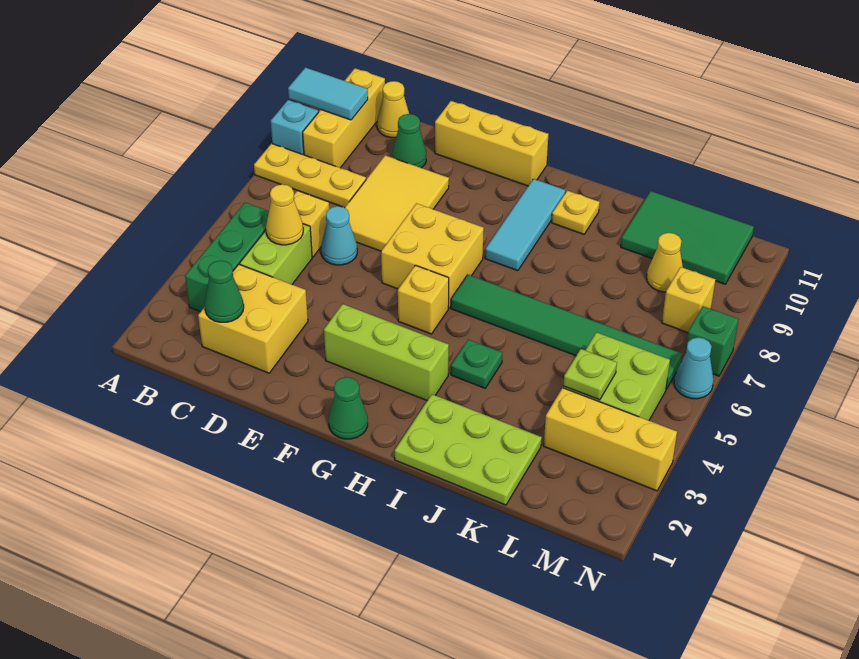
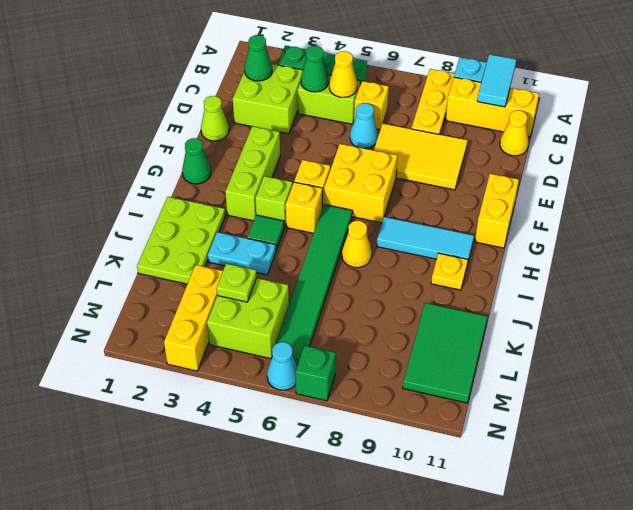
yellow brick C2:D3 level 1 -> lime brick C2:D3 level 1
green cone D10 level 1 -> green cone C4 level 2
none -> lime cone E1 level 1
yellow brick E11:G11 level 1 -> yellow brick F11:G11 level 1
none -> lime brick H4 level 1
green plate I4 level 1 -> green tile I4 level 1
none -> cyan plate J3:J4 level 1
yellow cone L9 level 1 -> yellow cone I7 level 1
yellow brick M8 level 1 -> yellow brick H5 level 1

